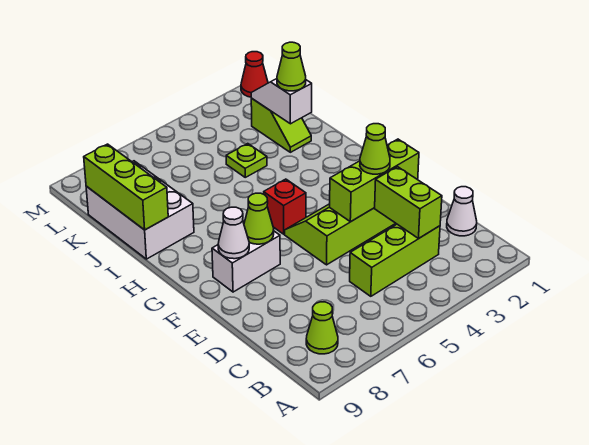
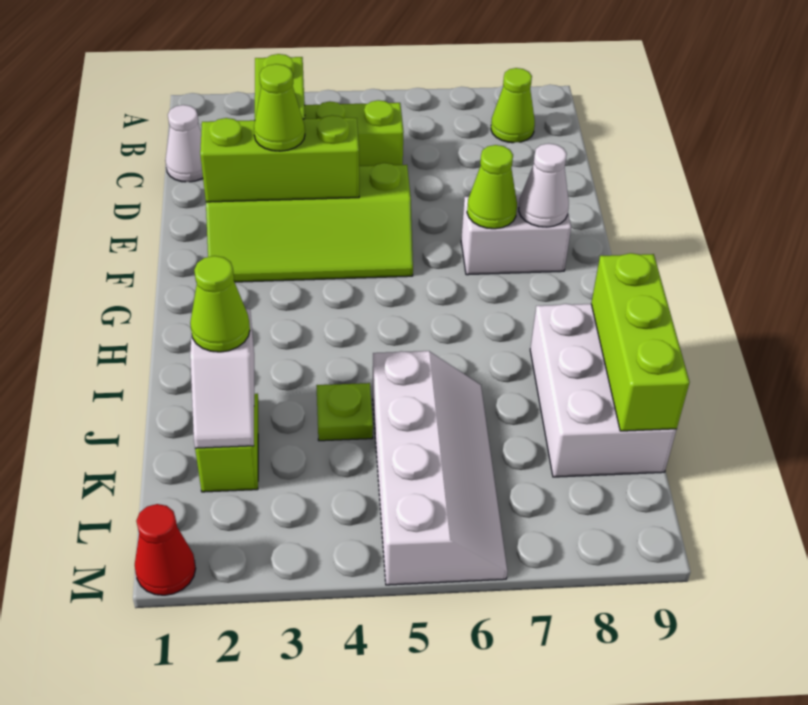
red brick G5 level 1 -> none
none -> white slope J5:M6 level 1 top 5

